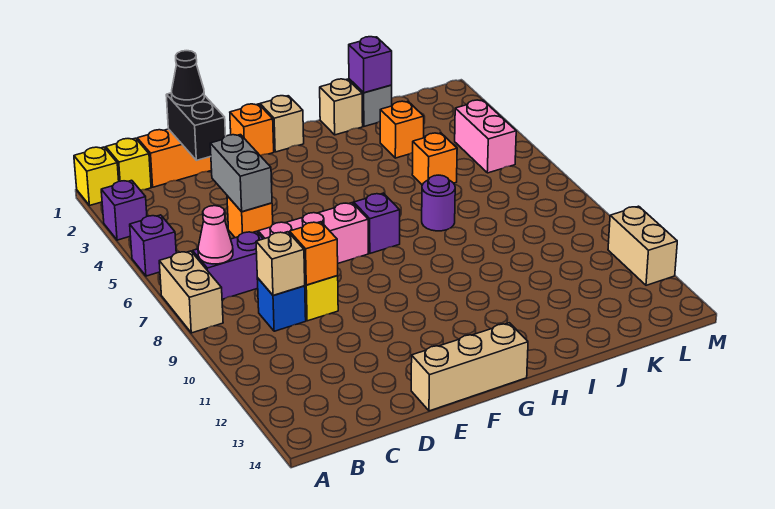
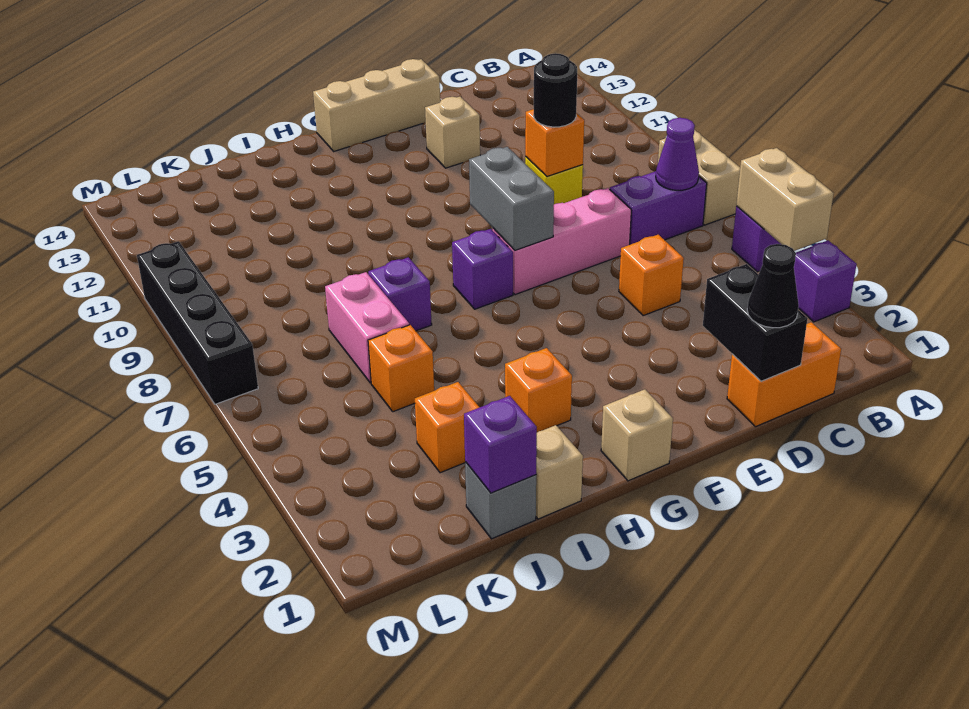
yellow brick A1 level 1 -> none
yellow brick B1 level 1 -> none
pink cone B7 level 2 -> purple cone B7 level 2
blue brick C9 level 1 -> none
tan brick C9 level 2 -> tan brick E12 level 1
grey brick D4:D5 level 2 -> grey brick F7:F8 level 2
none -> black round brick D9 level 3
orange brick F1 level 1 -> orange brick H3 level 1
purple round brick I7 level 1 -> purple brick I7 level 1
pink brick L4:L5 level 1 -> pink brick J6:J7 level 1
none -> black brick M7:M10 level 1
tan brick M11:M12 level 1 -> tan brick A4:A5 level 2

